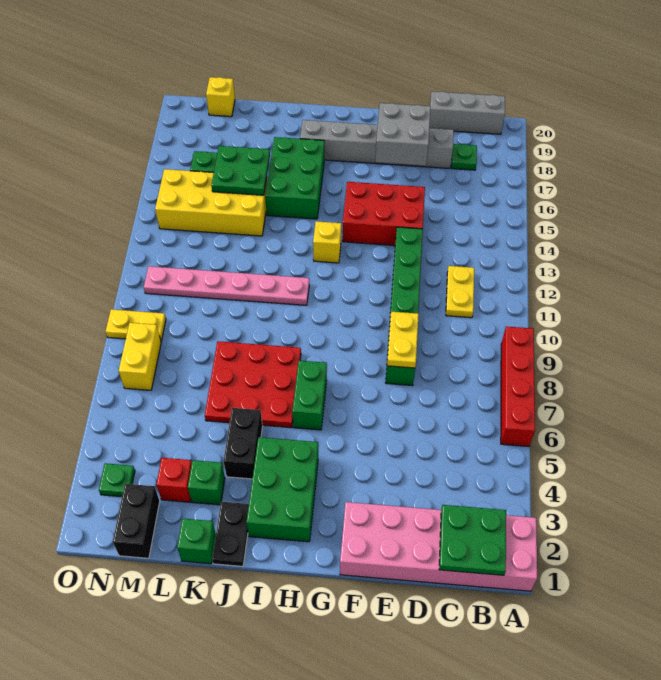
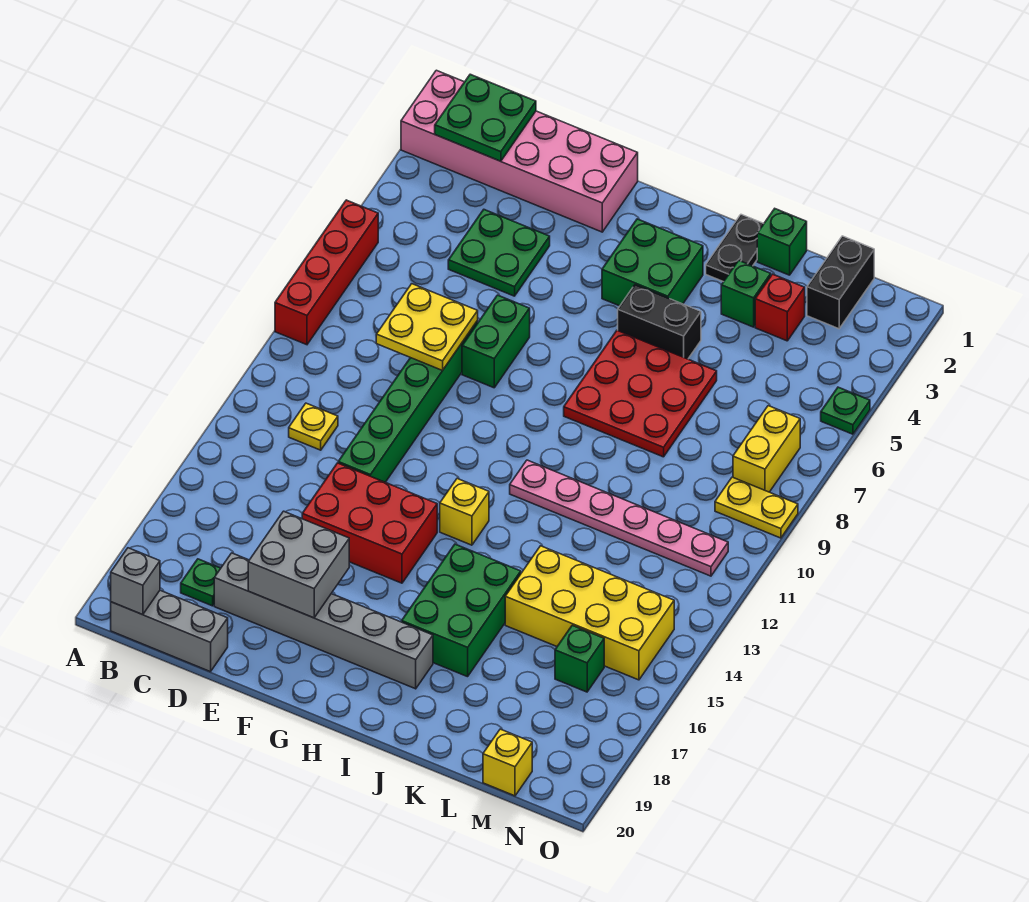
none -> grey brick B20 level 2
yellow plate C11:C12 level 1 -> yellow plate C12 level 1
yellow plate E8:E9 level 2 -> yellow plate D8:E9 level 2
green brick H2:I4 level 1 -> green brick H3:I4 level 1
green brick H6:H7 level 1 -> green brick F7:F8 level 1
black brick J4:J5 level 1 -> black brick I5:J5 level 1
green plate K15:L16 level 2 -> green plate D4:E5 level 1
green plate N3 level 1 -> green plate O5 level 1

